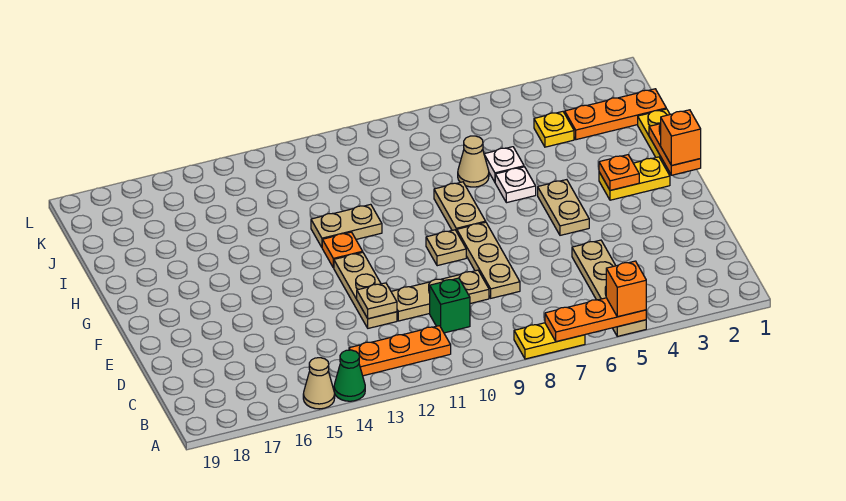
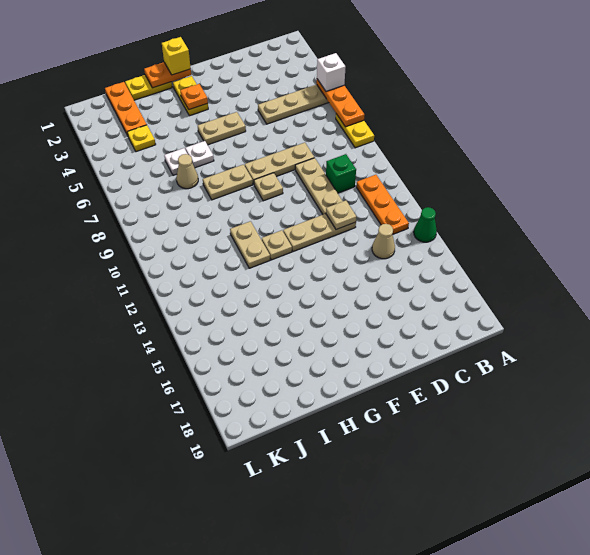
orange brick A5 level 3 -> white brick A5 level 3
tan cone A15 level 1 -> tan cone C14 level 1
orange brick G1 level 3 -> yellow brick G1 level 3
orange plate G12 level 1 -> tan plate G12 level 1

